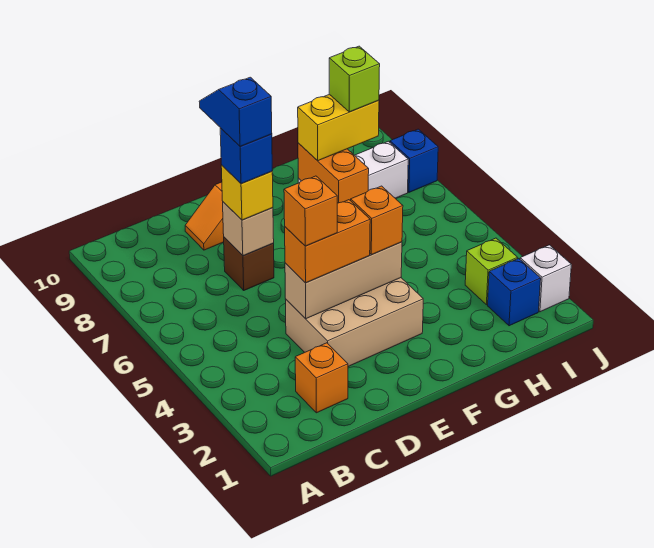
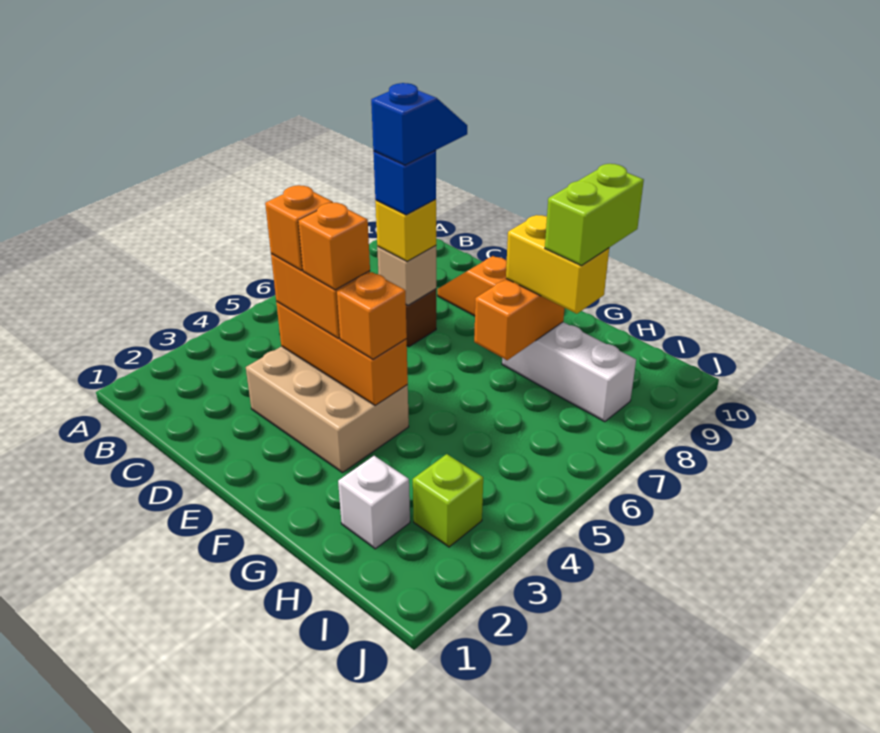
orange brick C2 level 1 -> orange brick E4 level 4
tan brick D4:F4 level 2 -> orange brick D4:F4 level 2
lime brick H8 level 4 -> lime brick H8:H9 level 4
blue brick I2 level 1 -> none
white brick J2 level 1 -> white brick H2 level 1
blue brick J8 level 1 -> none

